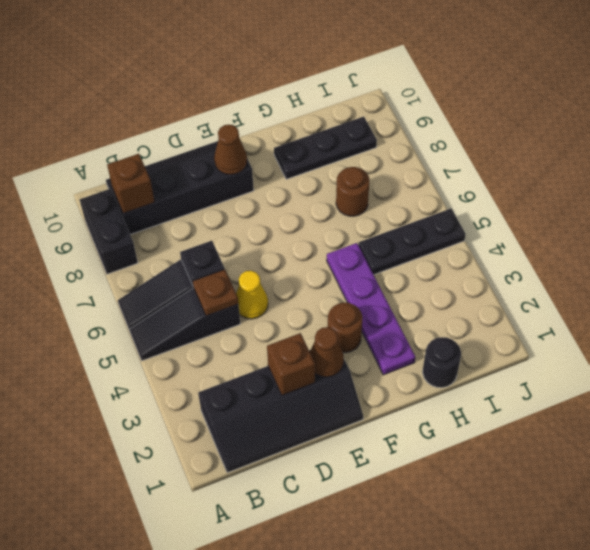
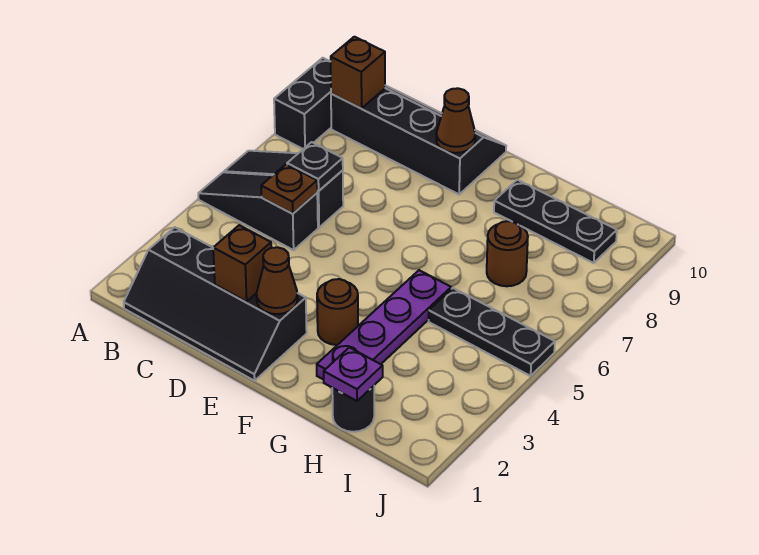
yellow cone D5 level 1 -> none
none -> purple plate H1 level 2

